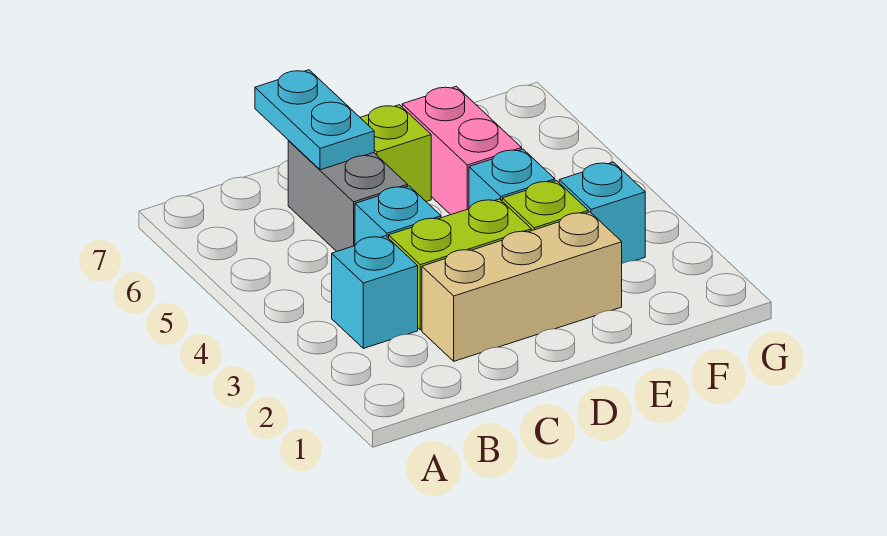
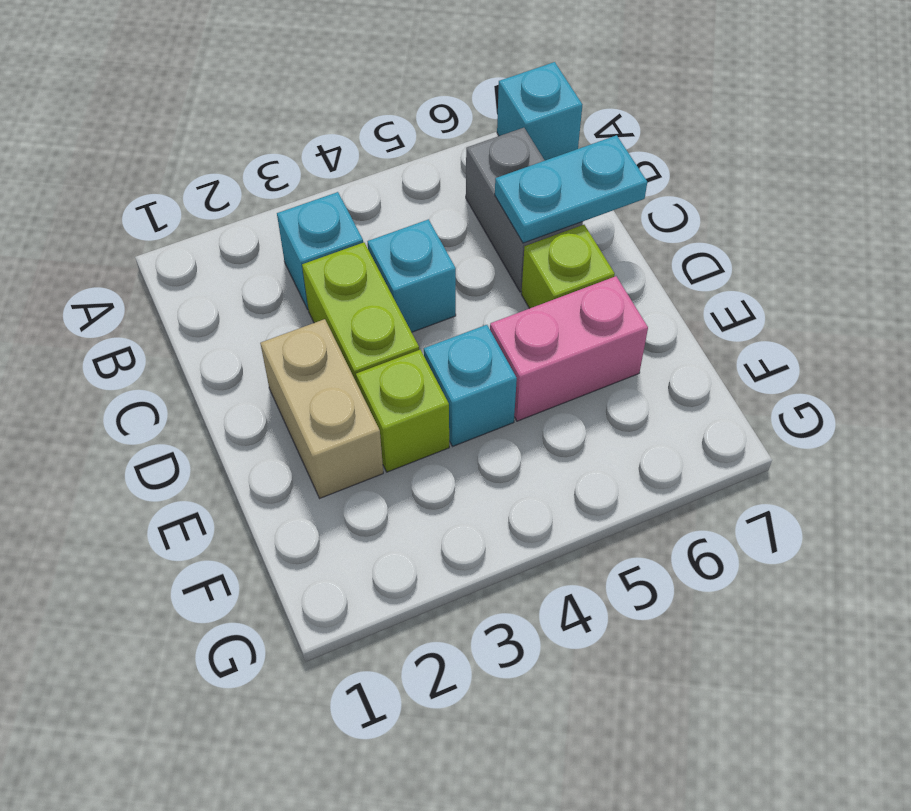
tan brick C2:E2 level 1 -> tan brick D2:E2 level 1
grey brick C5:C6 level 1 -> grey brick B6:C6 level 1
cyan brick F3 level 1 -> cyan brick A7 level 1

